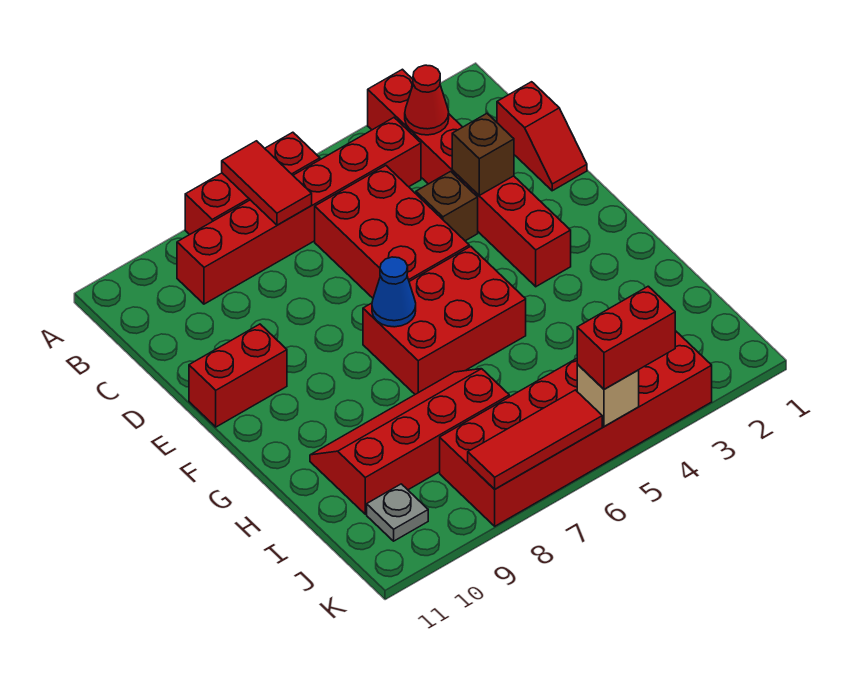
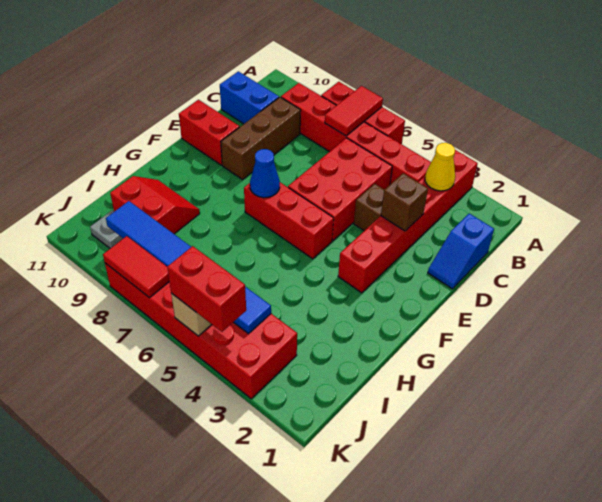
red cone B3 level 2 -> yellow cone B3 level 2
red slope C1:D1 level 1 top C -> blue slope C1:D1 level 1 top C
none -> brown brick C9:E9 level 1
none -> blue brick C10:C11 level 1
red brick F5:G7 level 1 -> red brick F5:F7 level 1
red slope H7:I10 level 1 top I -> red slope H9:I10 level 1 top I
none -> blue tile J4:J9 level 2
red tile K6:K8 level 2 -> red tile K7:K8 level 2

